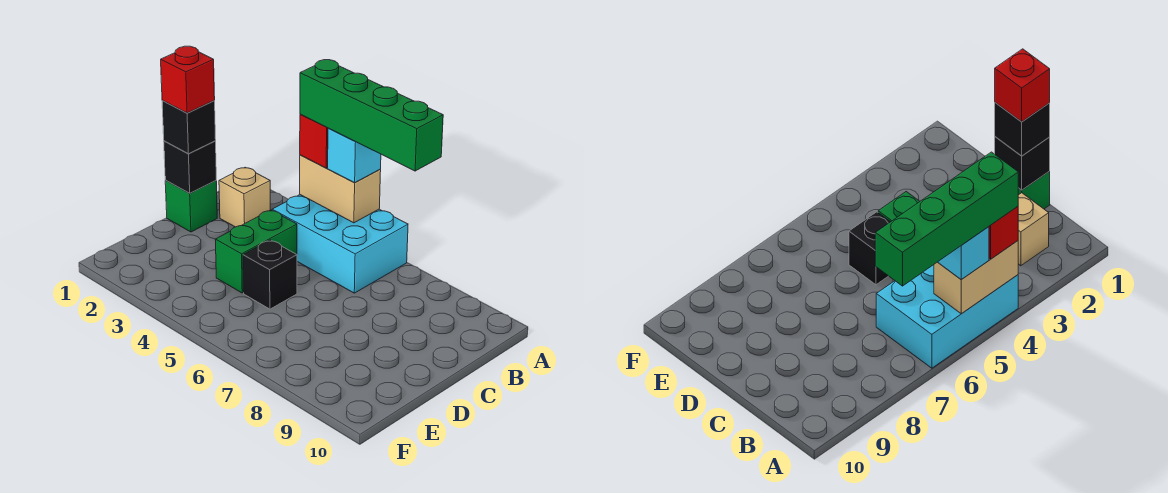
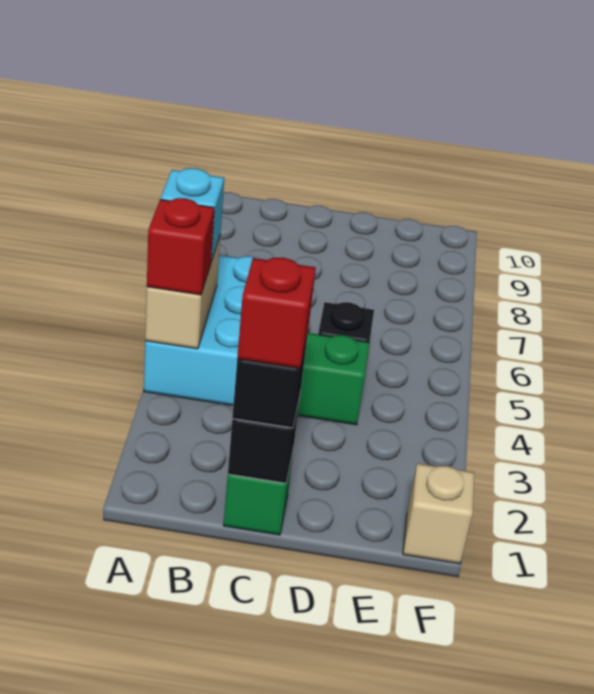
green brick A4:A7 level 4 -> none
tan brick B2 level 1 -> tan brick F1 level 1

